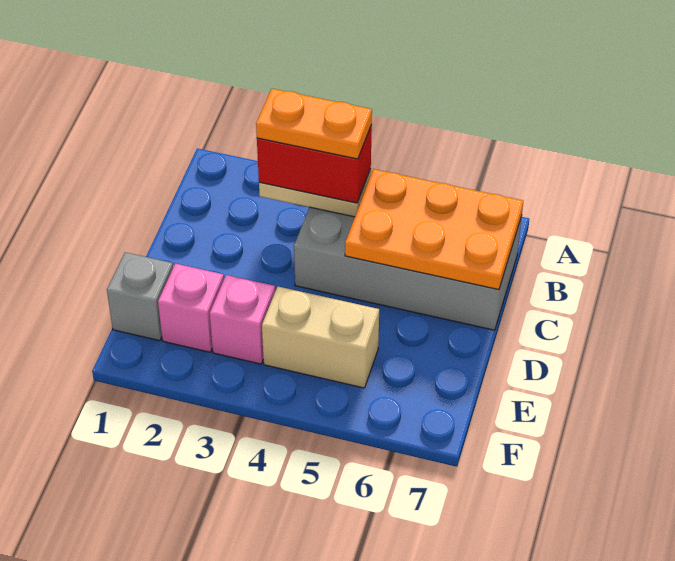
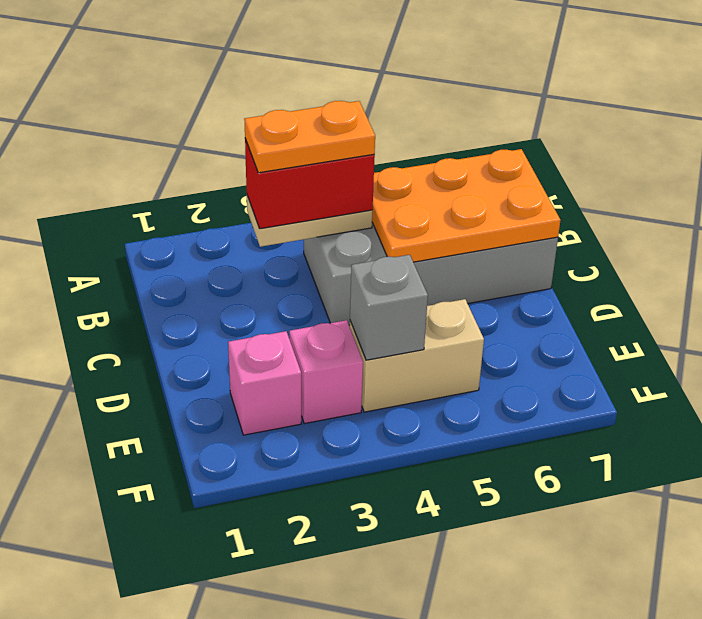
grey brick E1 level 1 -> grey brick E4 level 2

